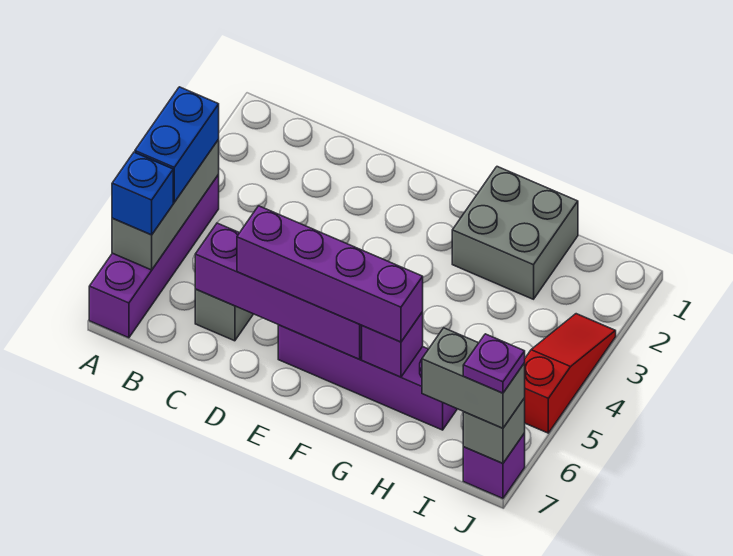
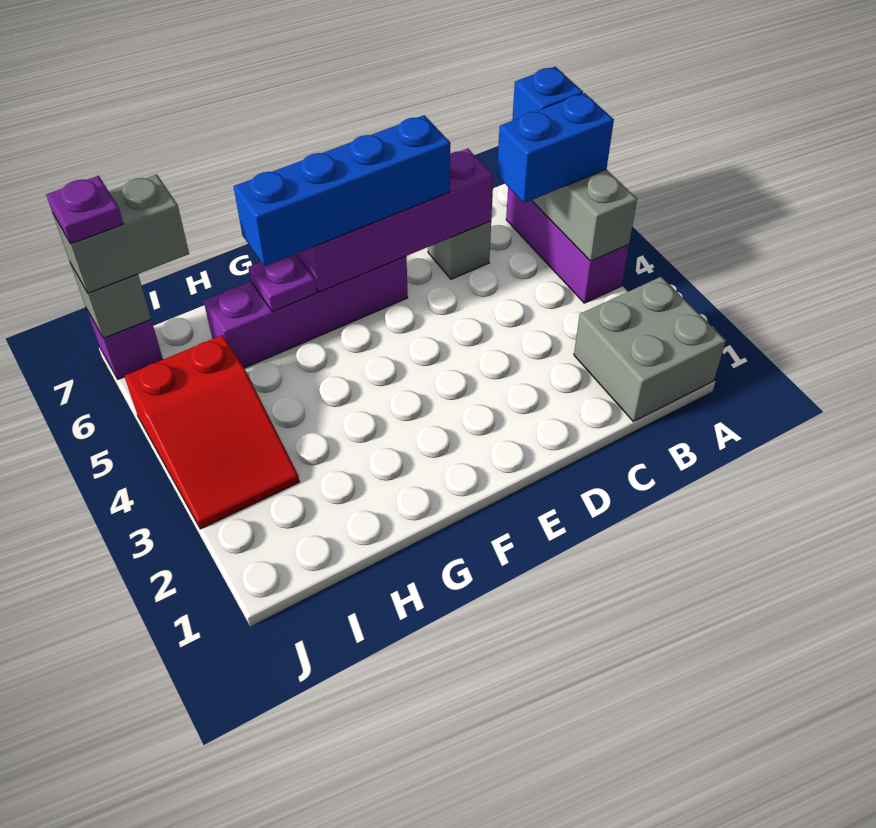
purple brick A4:A7 level 1 -> purple brick A4:A6 level 1
blue brick A4:A5 level 3 -> blue brick A5:B5 level 3
purple brick D6:G6 level 3 -> blue brick D6:G6 level 3
grey brick G1:H2 level 1 -> grey brick A1:B2 level 1
purple brick G6 level 2 -> purple plate G6 level 2
red slope J3:J5 level 1 top 5 -> red slope I3:J5 level 1 top 5

